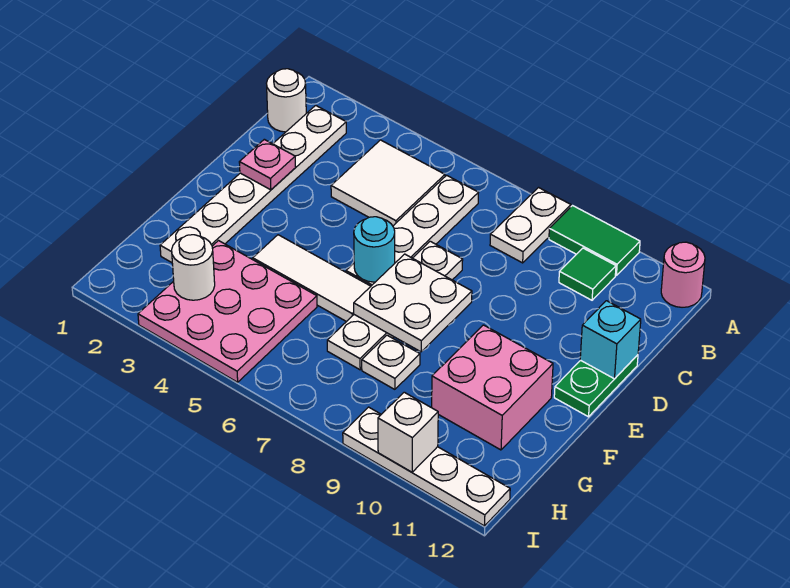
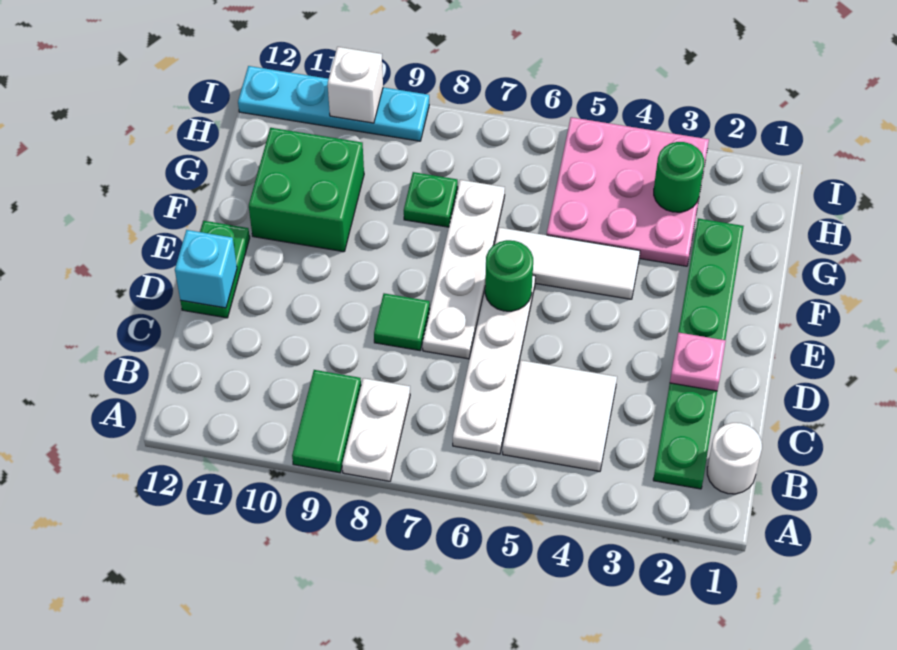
green tile A9:A10 level 1 -> green tile A9:B9 level 1
pink round brick A12 level 1 -> none
white plate B2:G2 level 1 -> green plate B2:G2 level 1
green tile B10 level 1 -> green tile D8 level 1
cyan round brick E6 level 2 -> green round brick E6 level 2
white plate E7:F8 level 2 -> none
pink brick F10:G11 level 1 -> green brick F10:G11 level 1
white plate G8 level 1 -> green plate G8 level 1
white round brick H3 level 2 -> green round brick H3 level 2
white plate I9:I12 level 1 -> cyan plate I9:I12 level 1

